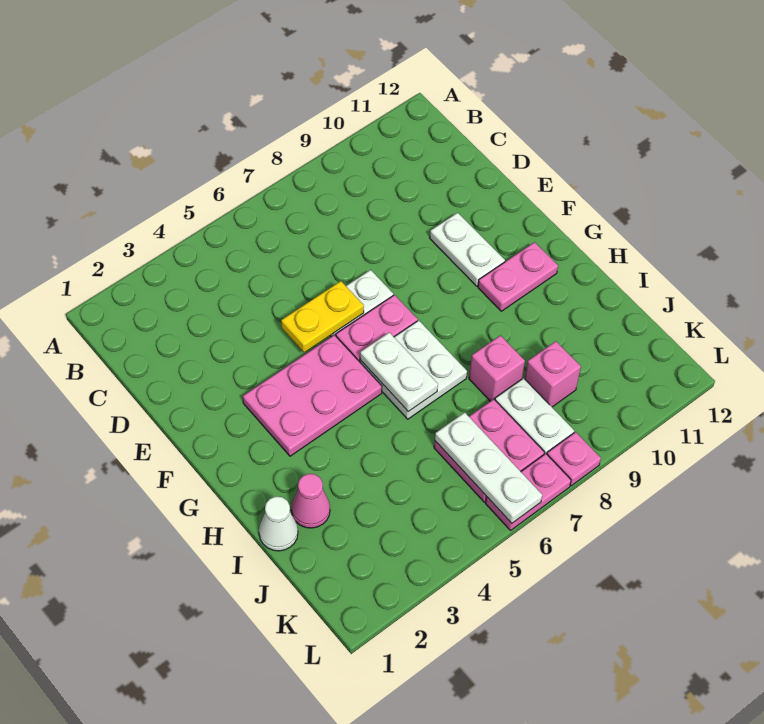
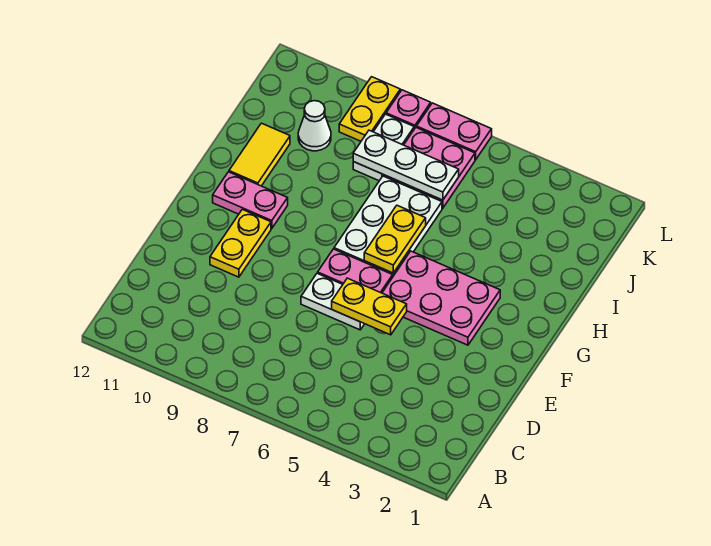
white plate E10:F10 level 1 -> yellow plate E10:F10 level 1
white plate G6:H7 level 1 -> white plate G6:I7 level 1
white plate G6:H6 level 2 -> yellow plate G6:H6 level 2
none -> yellow tile H11:I11 level 1
white cone I1 level 1 -> white cone J10 level 1
pink cone I2 level 1 -> none
pink brick I8 level 1 -> none
white plate J6:L6 level 2 -> white plate J6:J8 level 2
pink brick J9 level 1 -> none
none -> yellow plate K9:L9 level 1

